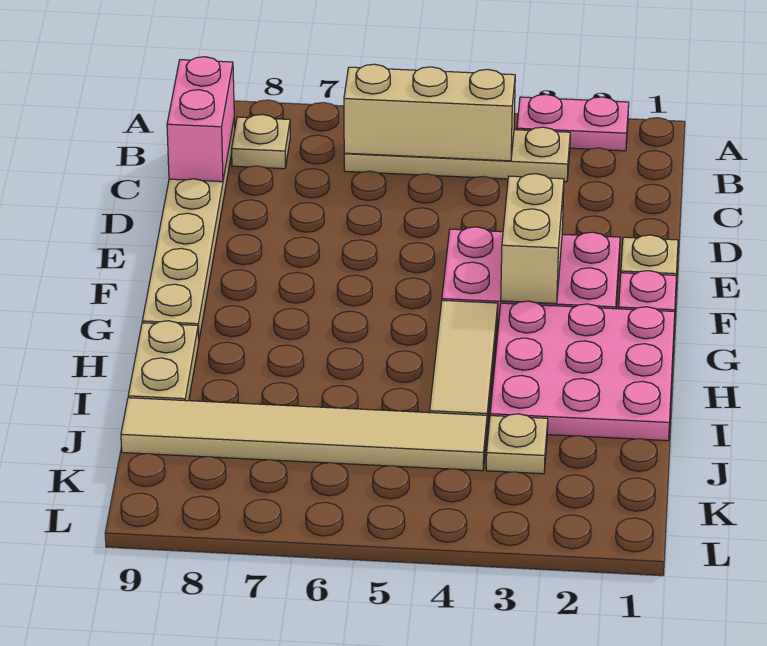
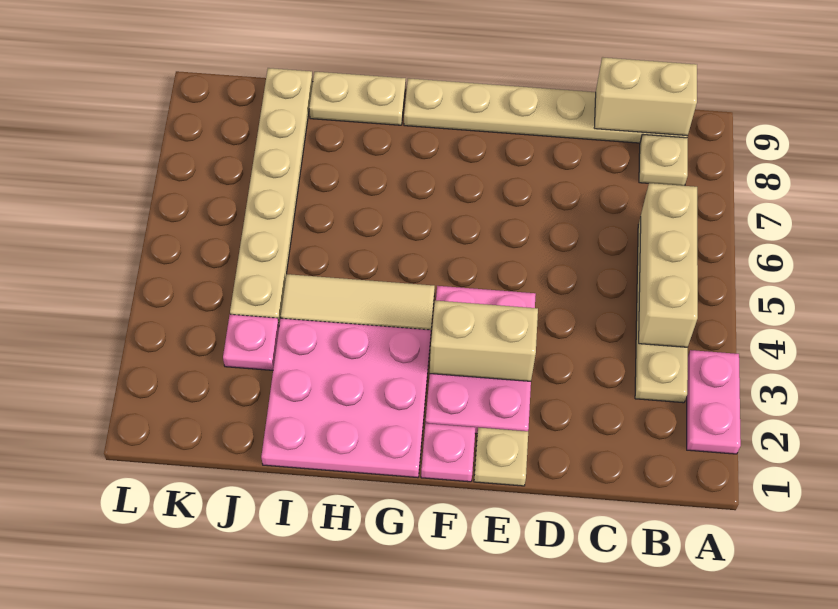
pink brick B9:C9 level 2 -> tan brick B9:C9 level 2
tan plate J3 level 1 -> pink plate J3 level 1
tan tile J4:J9 level 1 -> tan plate J4:J9 level 1

